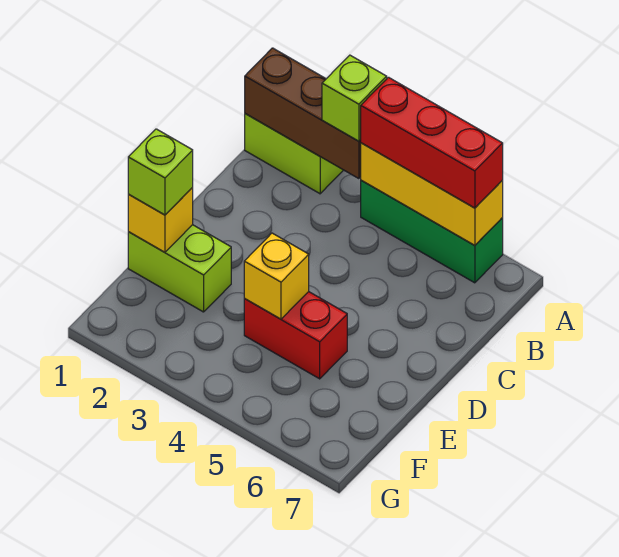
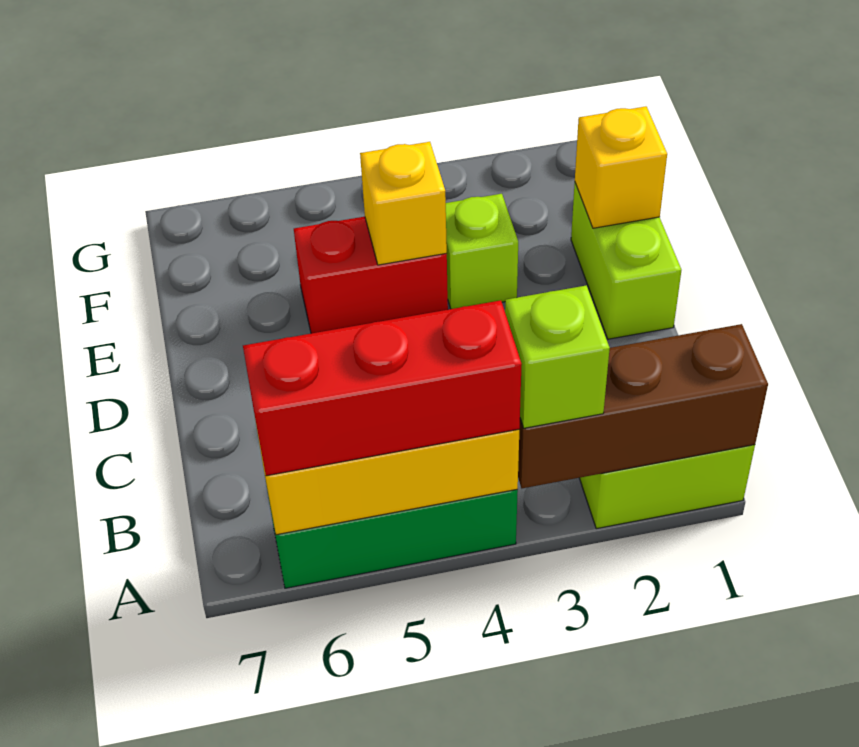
lime brick E1:E2 level 1 -> lime brick D1:E1 level 1
lime brick E1 level 3 -> lime brick E3 level 1

